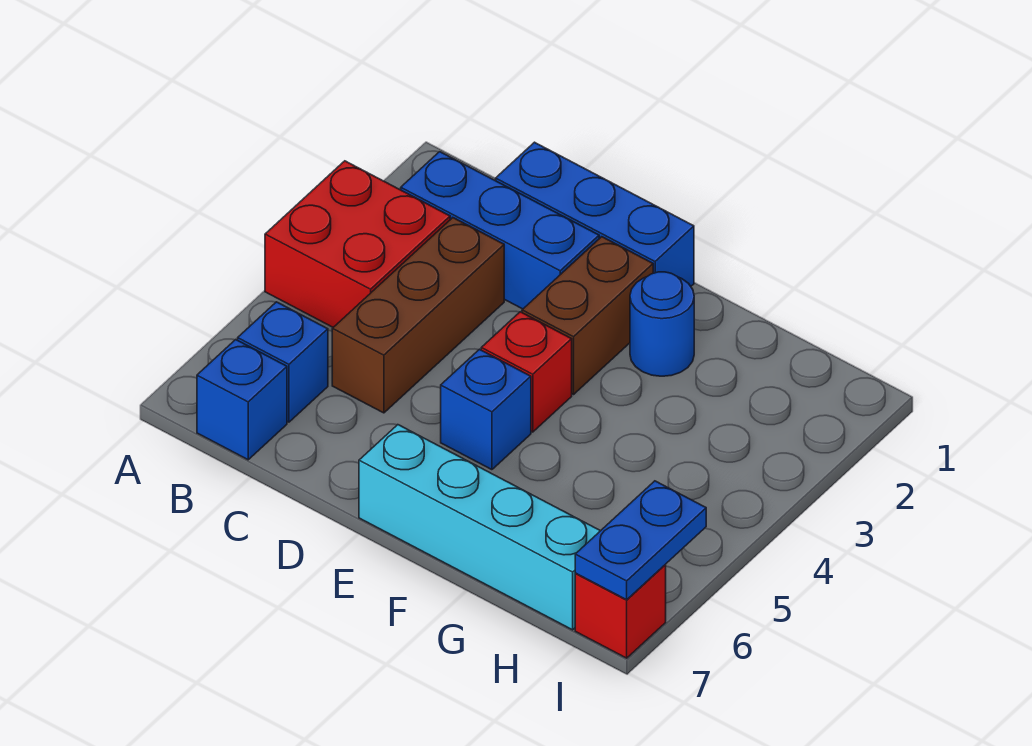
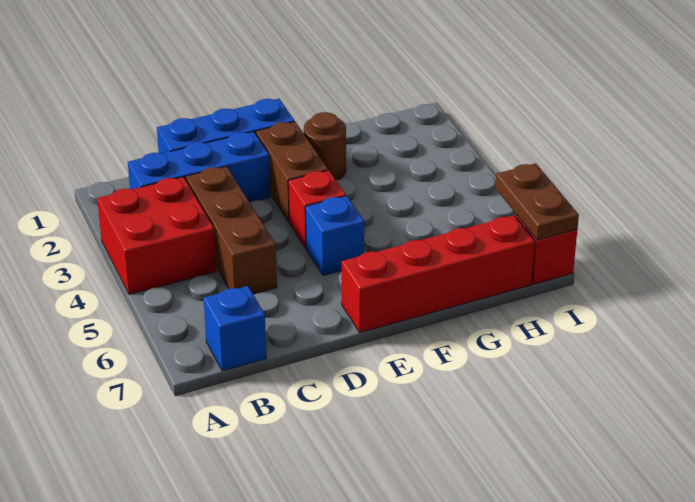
blue brick B6 level 1 -> none
cyan brick E7:H7 level 1 -> red brick E7:H7 level 1
blue round brick F2 level 1 -> brown round brick F2 level 1
blue plate I6:I7 level 2 -> brown plate I6:I7 level 2

